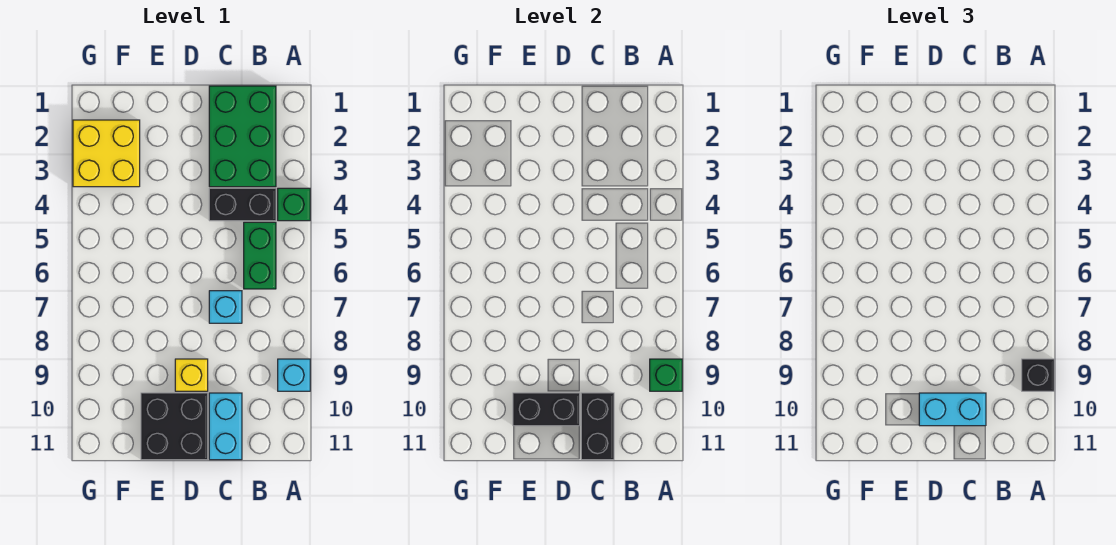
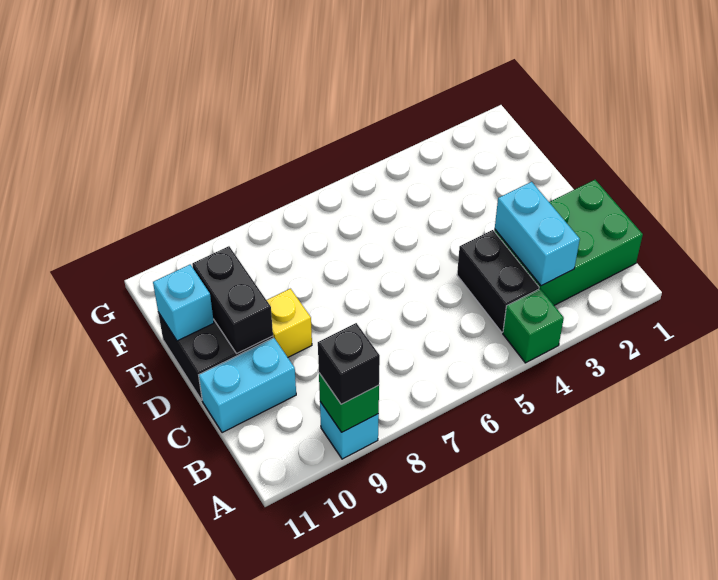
green brick B5:B6 level 1 -> none
cyan brick C7 level 1 -> cyan brick E11 level 2
black brick C10:C11 level 2 -> none
cyan brick C10:D10 level 3 -> cyan brick B3:C3 level 2
yellow brick F2:G3 level 1 -> none

